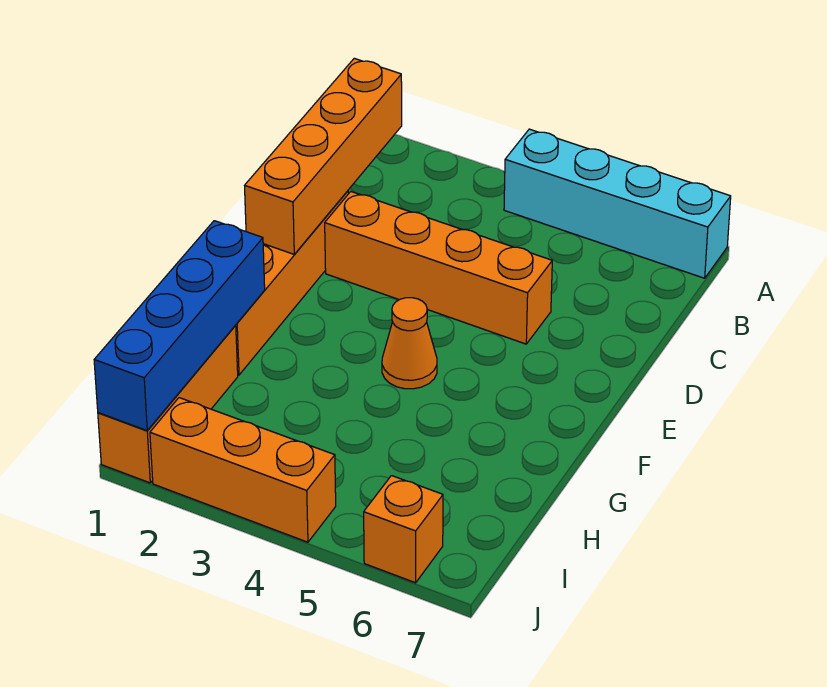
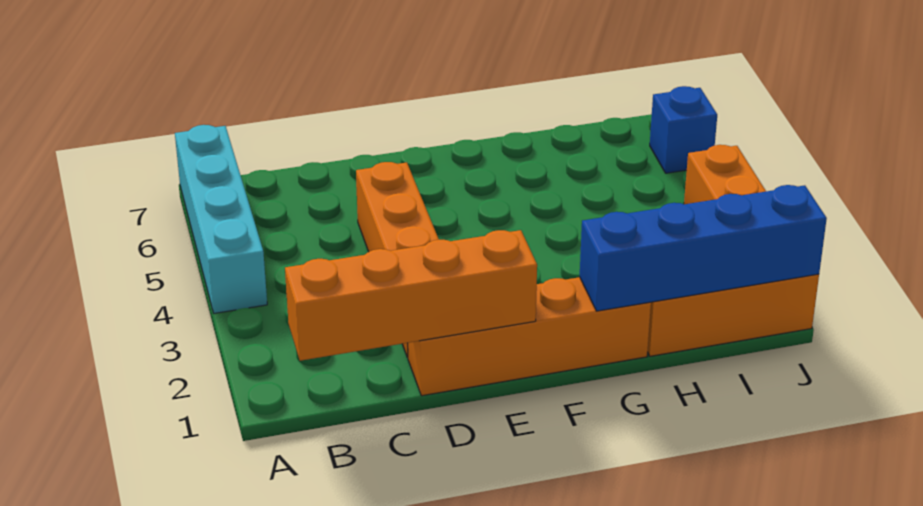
orange cone F4 level 1 -> none
orange brick J6 level 1 -> blue brick J6 level 1

